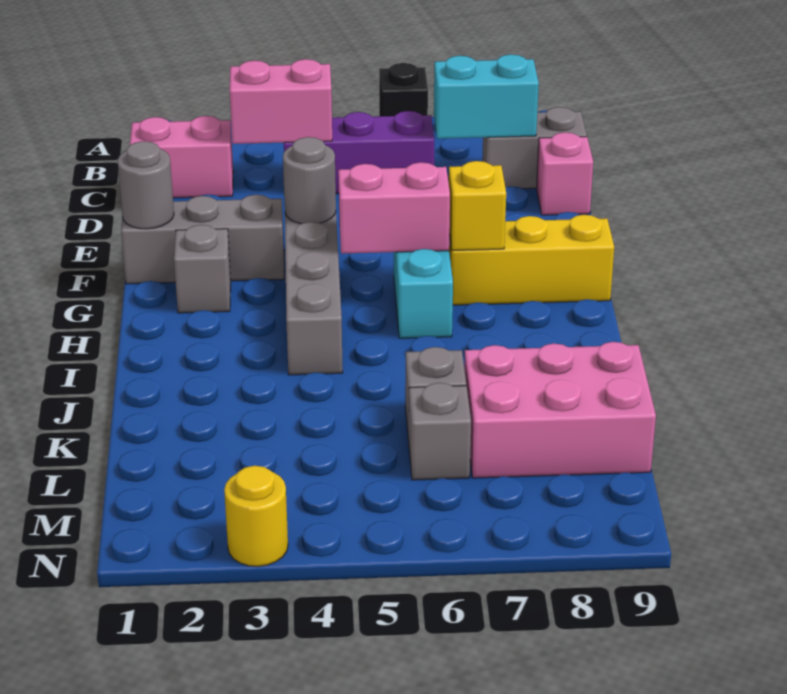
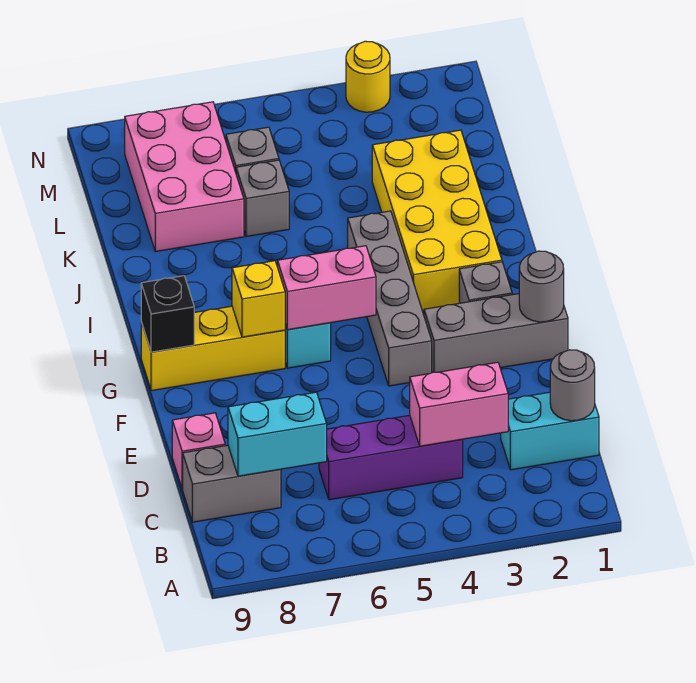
black brick A6 level 1 -> black brick G9 level 2
pink brick C1:C2 level 1 -> cyan brick C1:C2 level 1
grey round brick F4 level 2 -> grey round brick C1 level 2
none -> yellow brick H2:K3 level 1
pink brick K7:L9 level 1 -> pink brick K7:M8 level 1

